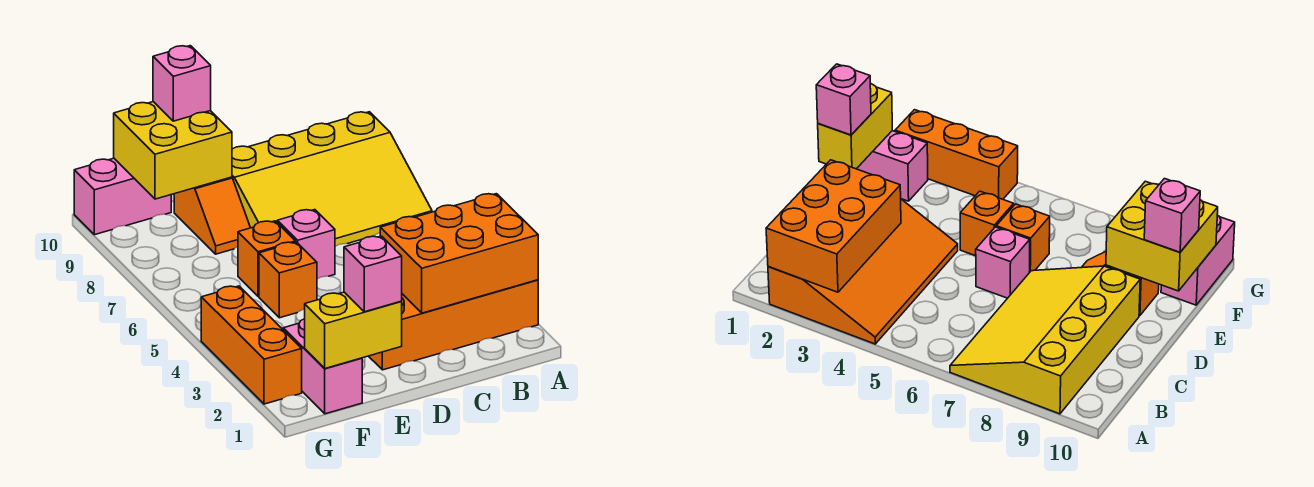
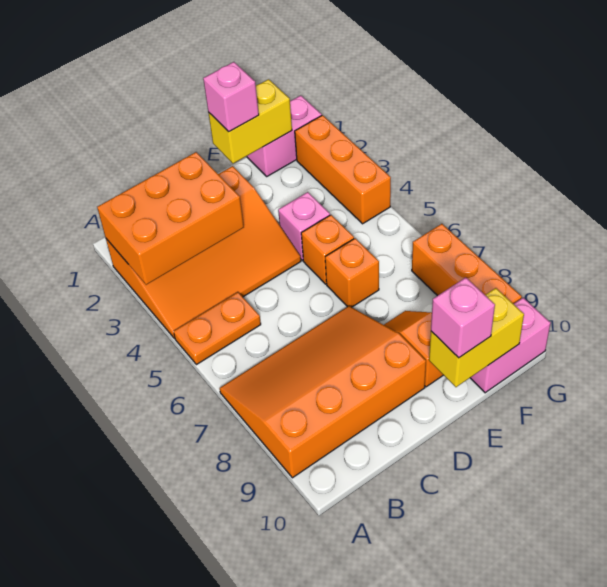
none -> orange plate A5:B5 level 1
yellow slope A7:D9 level 1 top 9 -> orange slope A7:D9 level 1 top 9
pink brick D6 level 1 -> pink brick E4 level 1
yellow brick E9:F10 level 2 -> yellow brick E10:F10 level 2
pink brick F1:F2 level 1 -> pink brick F1:G1 level 1
none -> orange brick G7:G9 level 1

